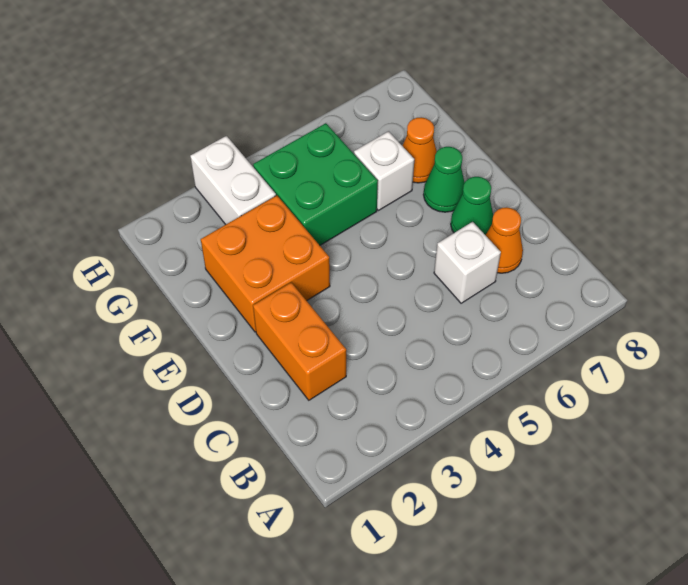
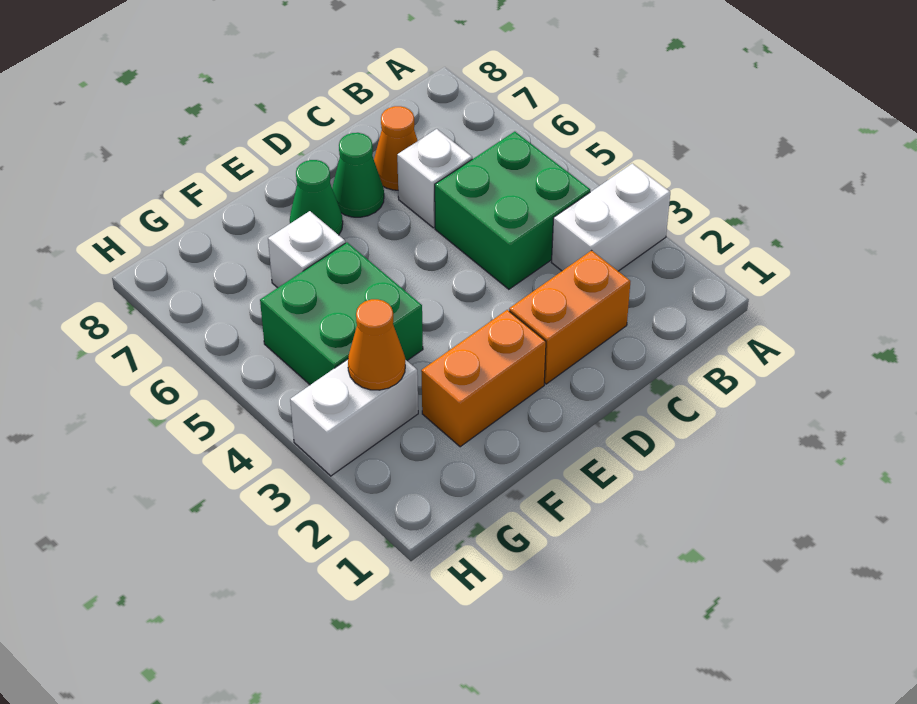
none -> white brick A3:B3 level 1
none -> green brick B4:C5 level 1
orange brick E2:F3 level 1 -> orange brick E2:F2 level 1
orange cone F7 level 1 -> orange cone G3 level 2

